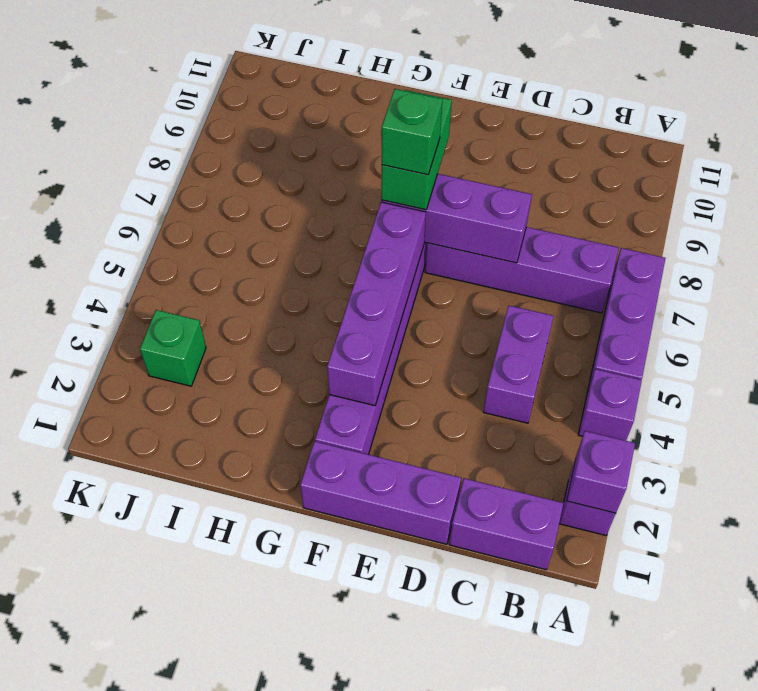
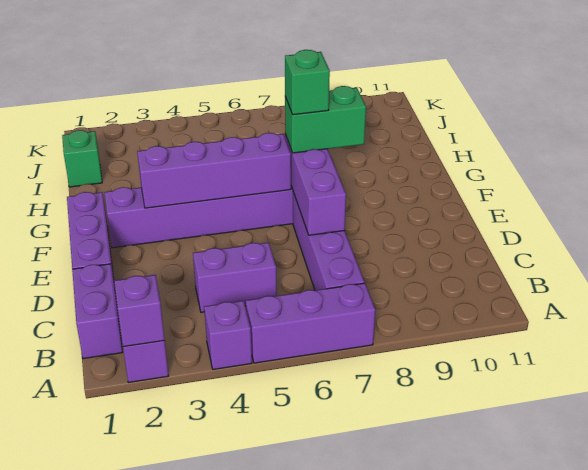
green brick J3 level 1 -> green brick I1 level 1

